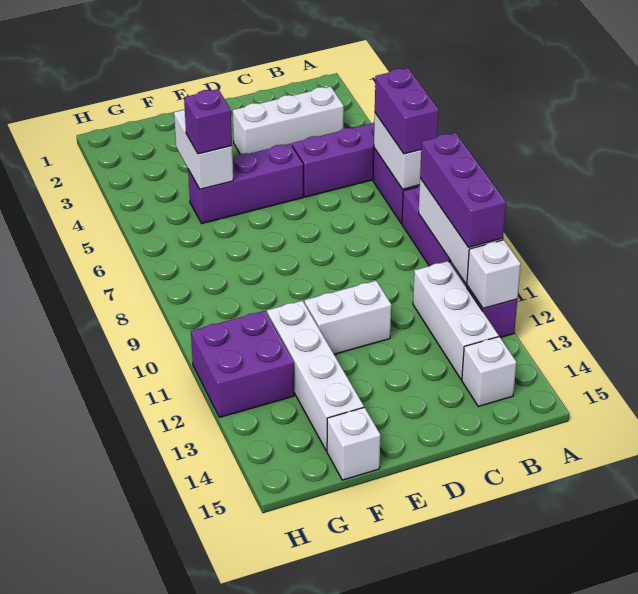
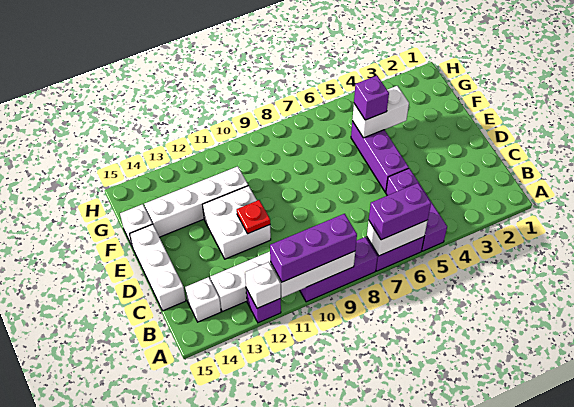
white brick B3:D3 level 1 -> white brick C15:E15 level 1
white brick D11:E11 level 1 -> white brick D11:E12 level 1
none -> red plate D11 level 2
purple brick G11:H12 level 1 -> none

